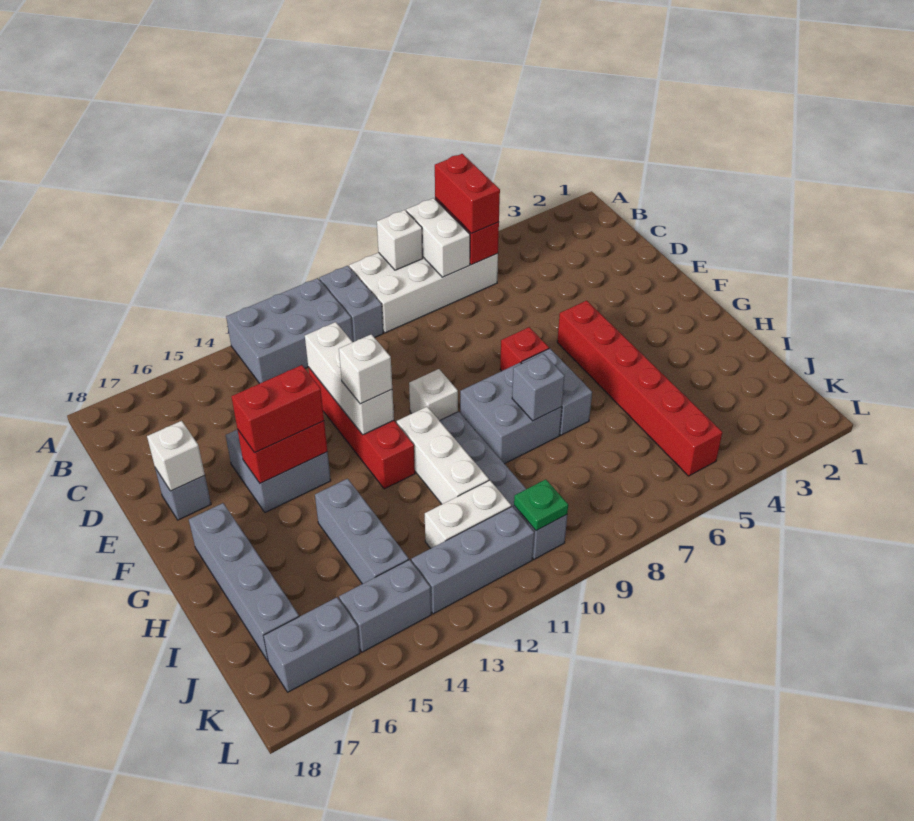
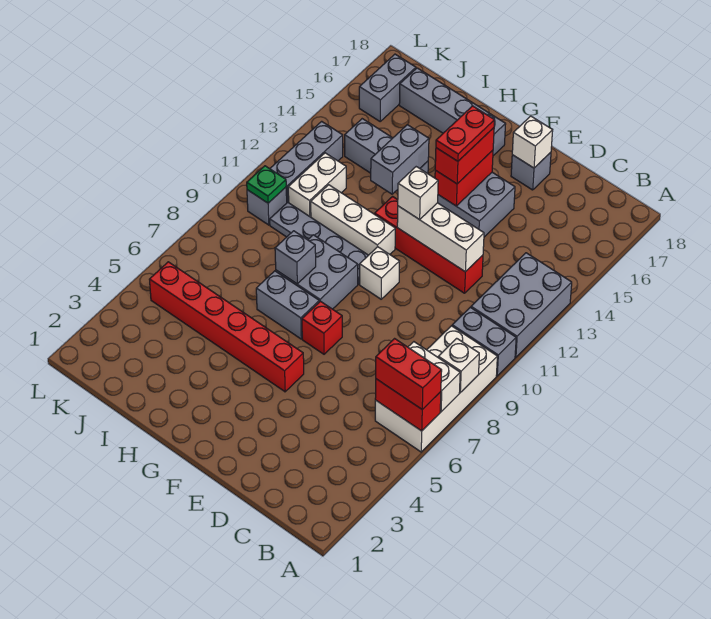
none -> red plate F14:F15 level 4
grey brick K14:K15 level 1 -> grey brick H13:H14 level 2

